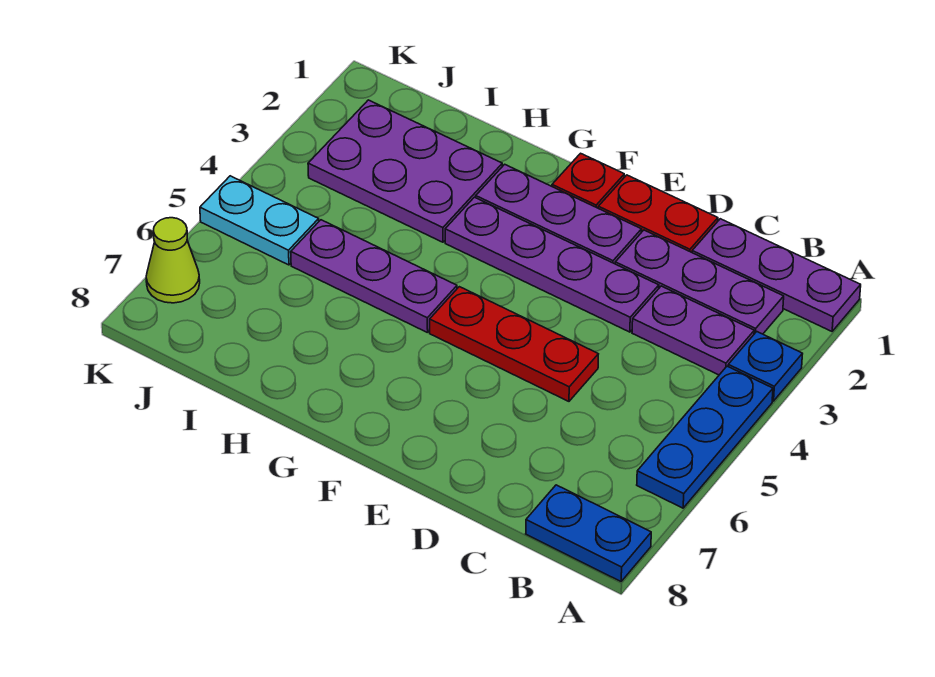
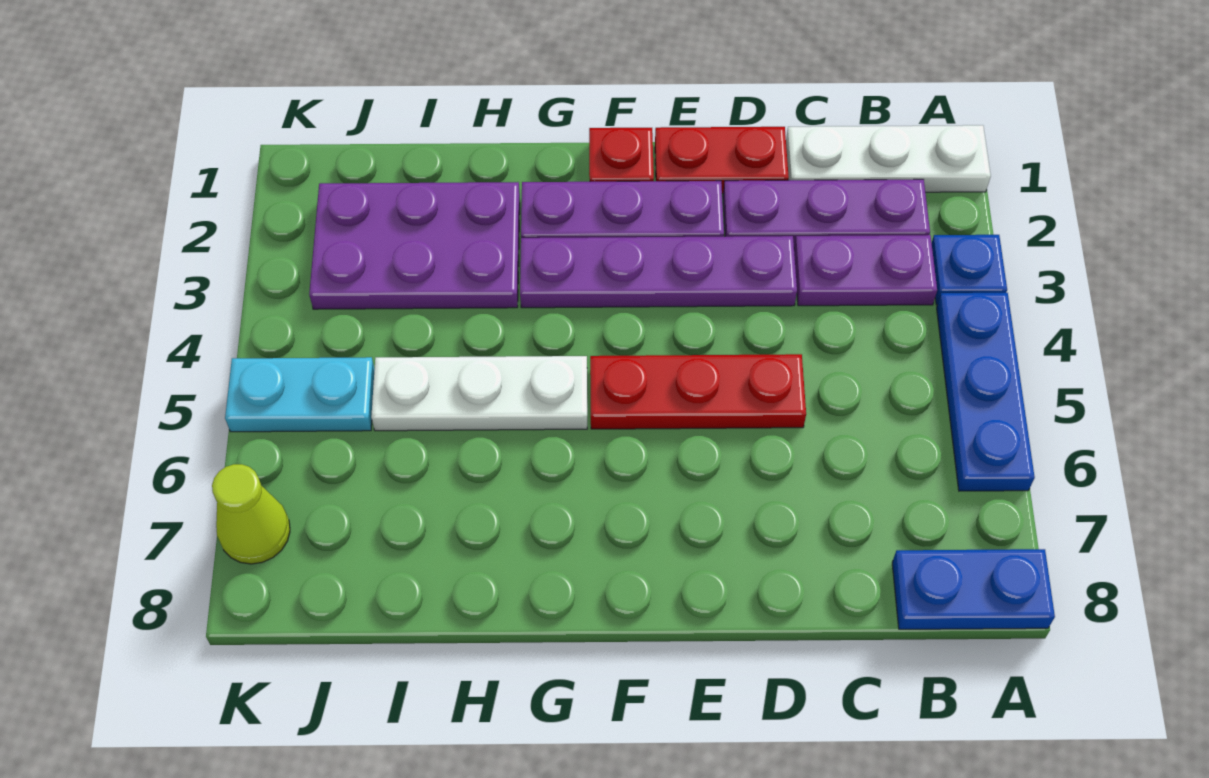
purple plate A1:C1 level 1 -> white plate A1:C1 level 1
purple plate G5:I5 level 1 -> white plate G5:I5 level 1

